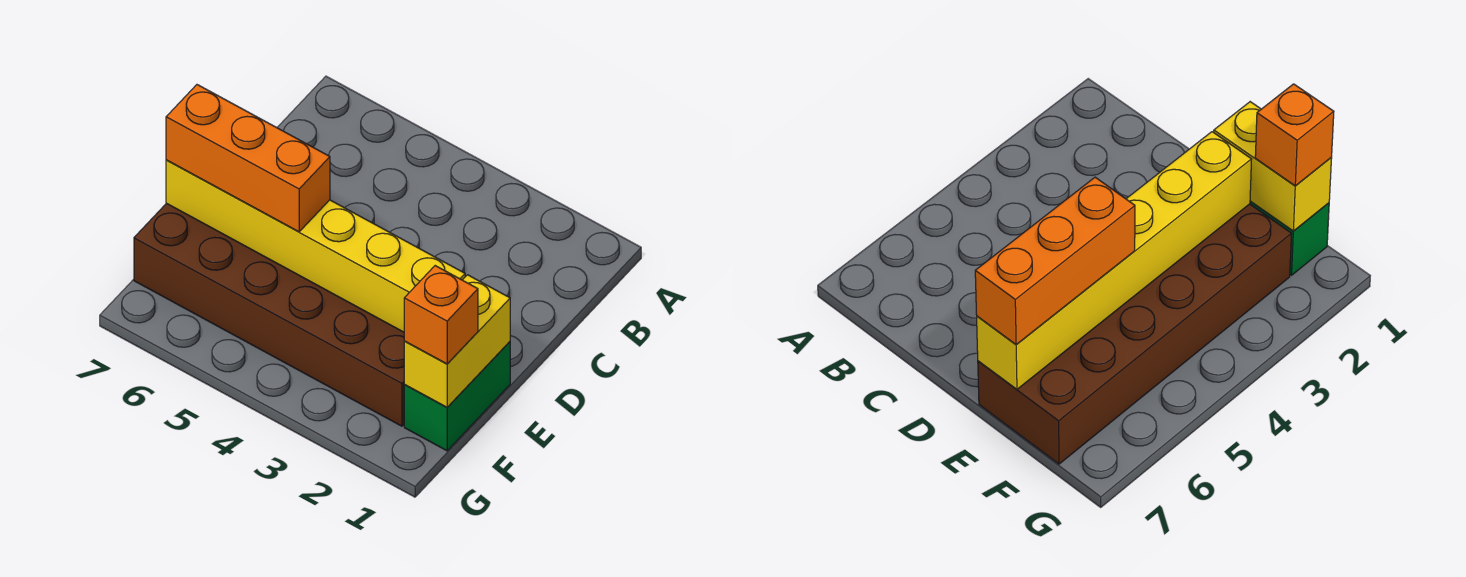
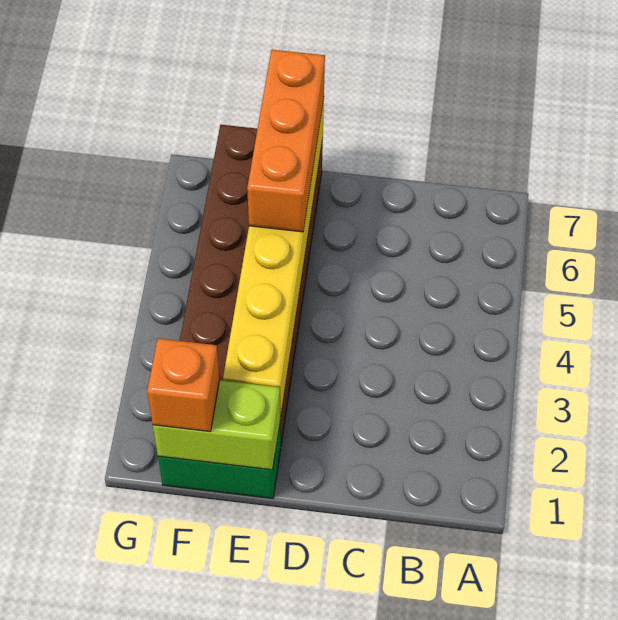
yellow brick E1:F1 level 2 -> lime brick E1:F1 level 2

